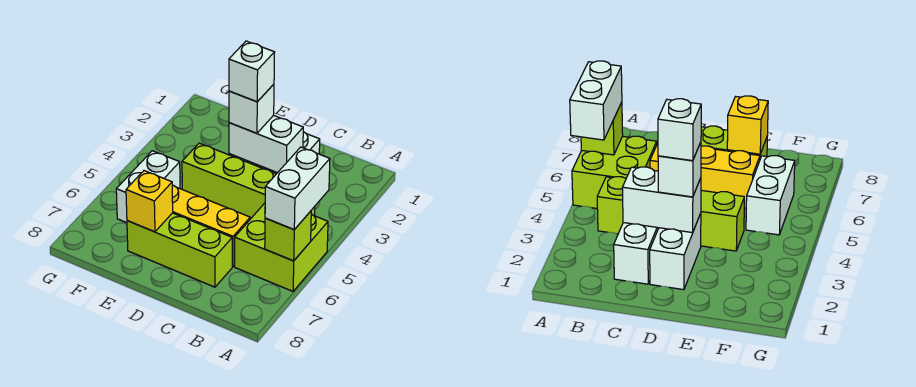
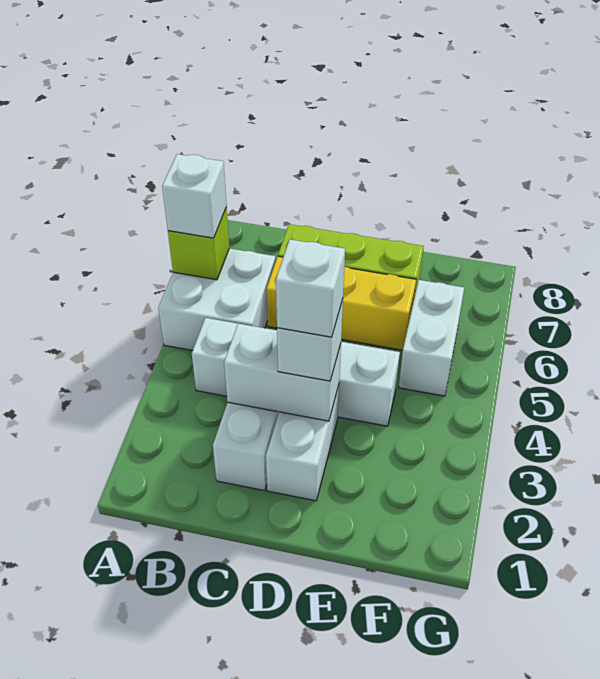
lime brick A5:B6 level 1 -> white brick A5:B6 level 1
white brick A5:A6 level 3 -> white brick A6 level 3
lime brick B4:E4 level 1 -> white brick B4:E4 level 1
yellow brick E7 level 2 -> none

